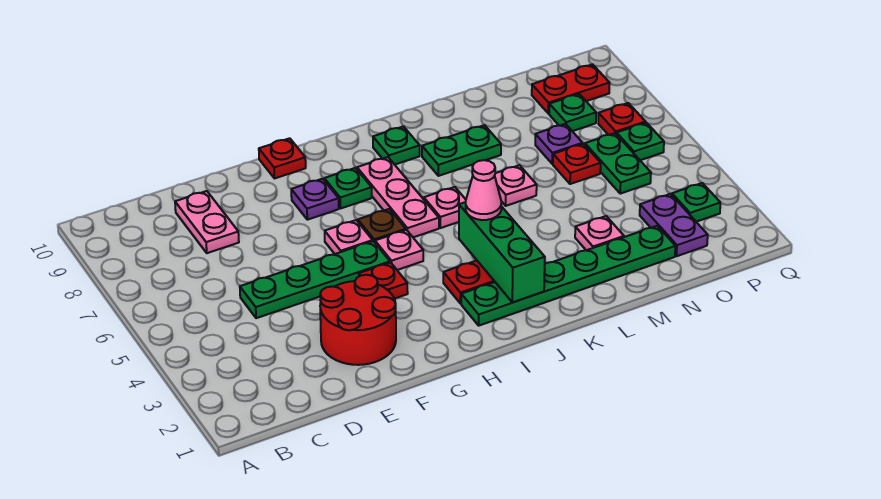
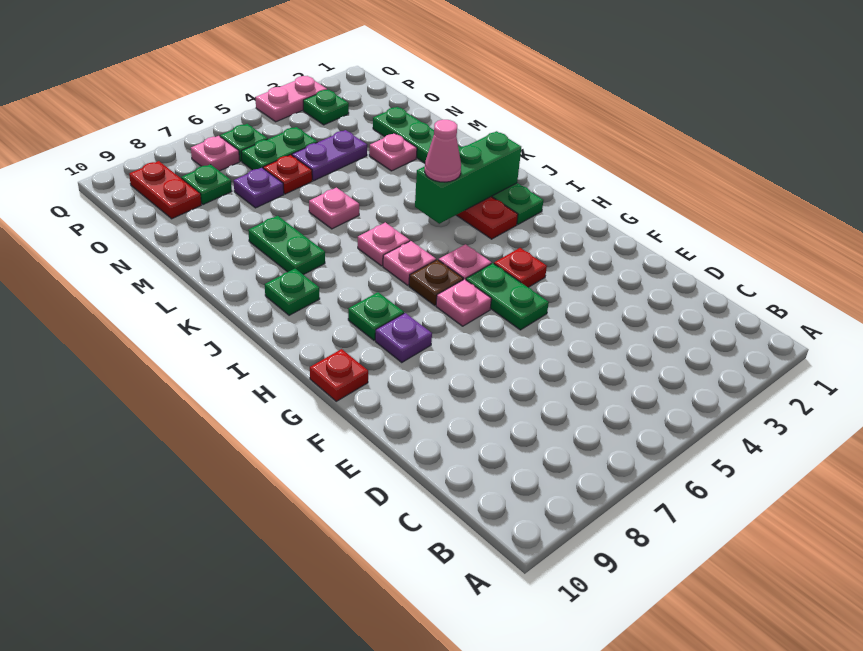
green plate D5:G5 level 1 -> green plate F5:G5 level 1
pink plate D8:D9 level 1 -> pink plate Q3:Q4 level 1
red round brick E2:F3 level 1 -> none
pink plate I6:I8 level 1 -> pink plate I6 level 1
purple plate O2:O3 level 1 -> purple plate N4:N5 level 1
red plate P7 level 1 -> pink plate P7 level 1

